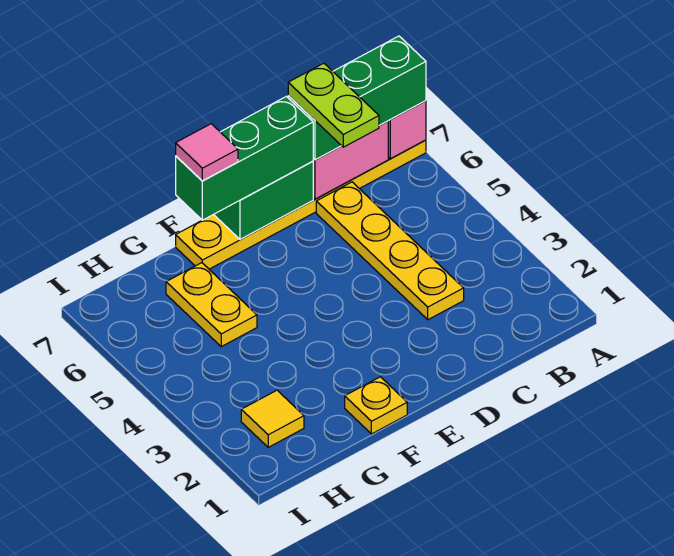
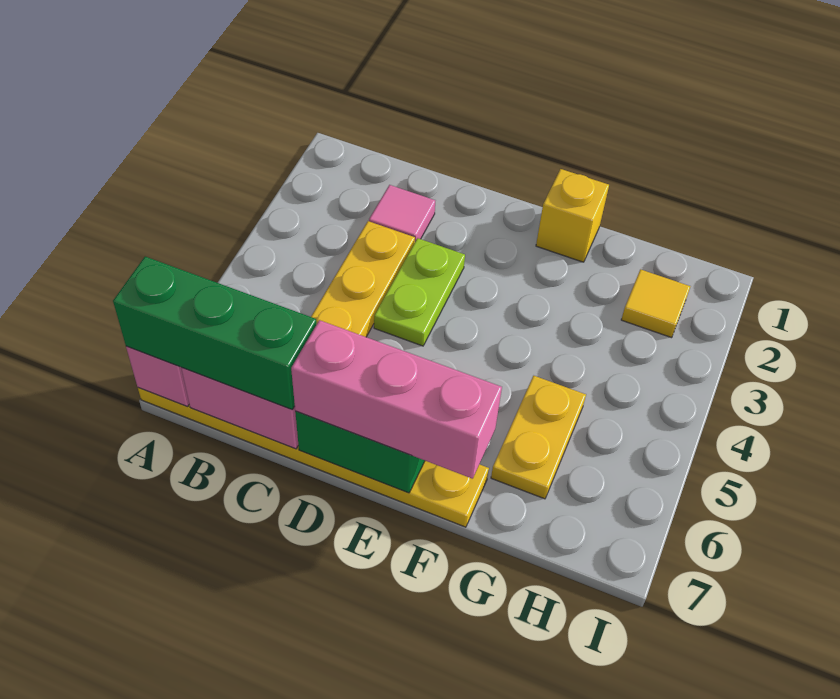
lime plate C6:C7 level 4 -> lime plate D3:D4 level 1
green brick D7:F7 level 3 -> pink brick D7:F7 level 3
yellow plate F1 level 1 -> yellow brick F1 level 1
pink tile F7 level 4 -> pink tile C2 level 1

